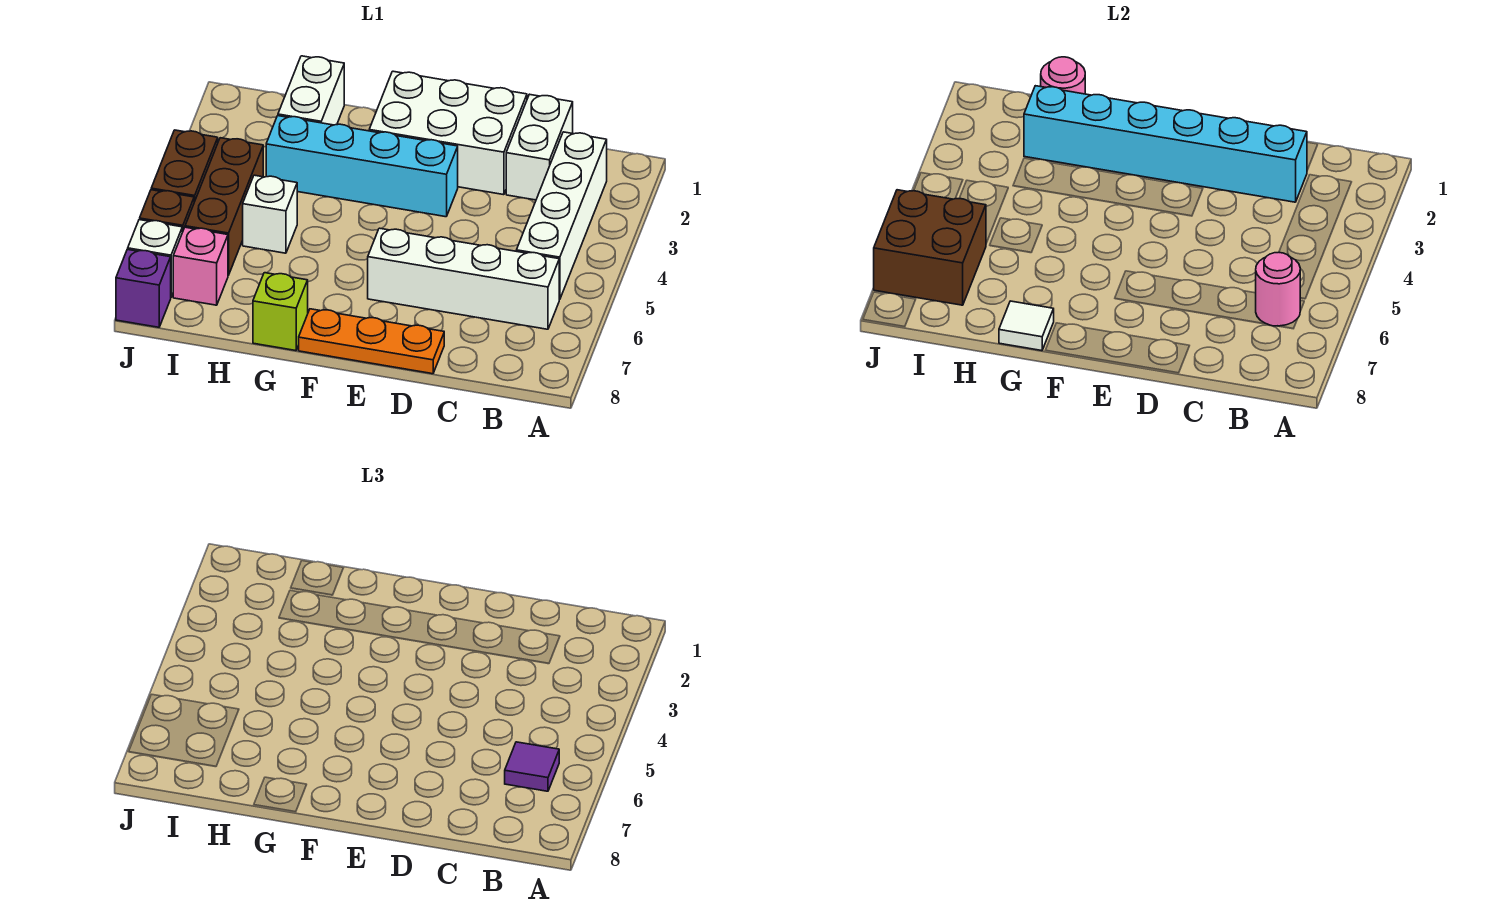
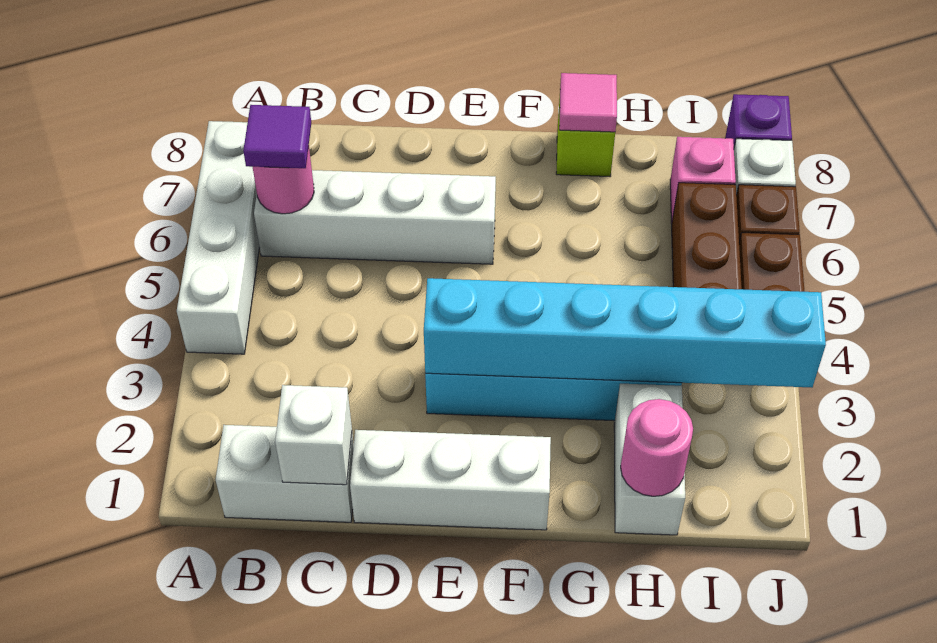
white brick B2:B5 level 1 -> white brick A4:A7 level 1
white brick C1:C2 level 1 -> white brick B1:C1 level 1
cyan brick C2:H2 level 2 -> cyan brick E3:J3 level 2
white brick D1:F2 level 1 -> white brick D1:F1 level 1
orange plate D8:F8 level 1 -> none
white tile G8 level 2 -> pink tile G8 level 2
white brick H5 level 1 -> white brick C1 level 2
brown brick I6:J7 level 2 -> none

